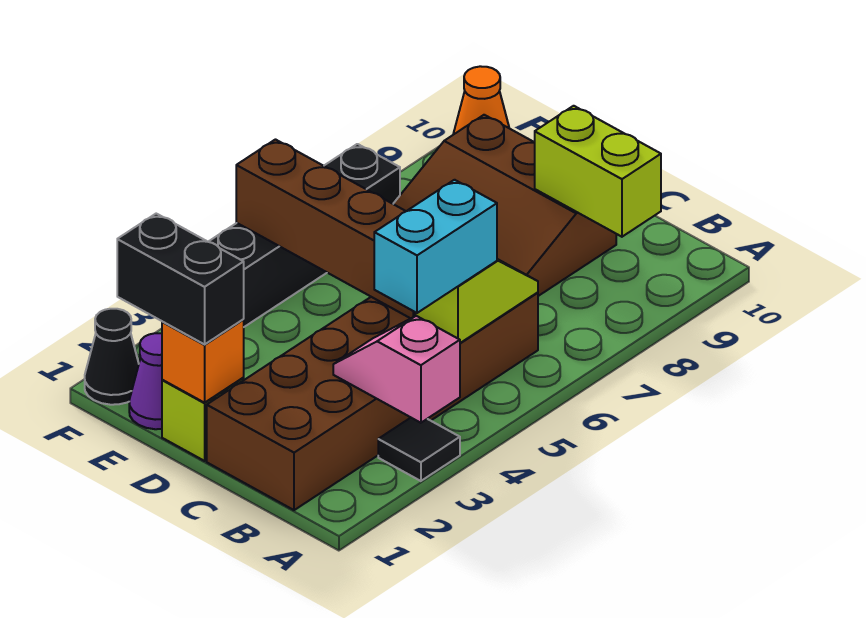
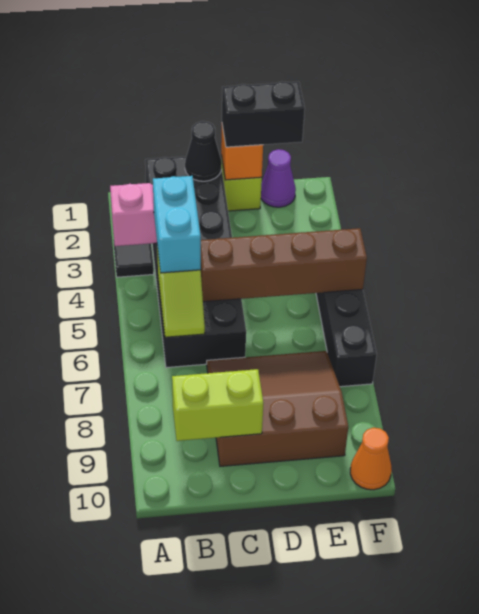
brown brick B1:C6 level 1 -> black brick B1:C6 level 1
black cone F1 level 1 -> black cone C1 level 2

